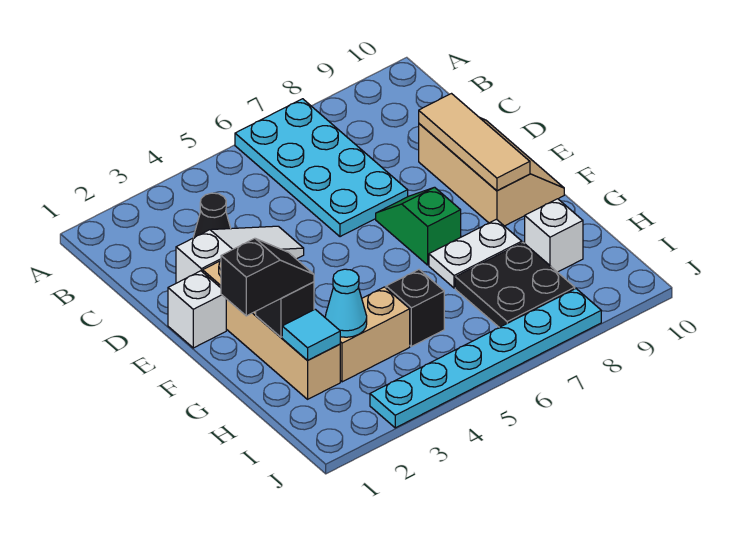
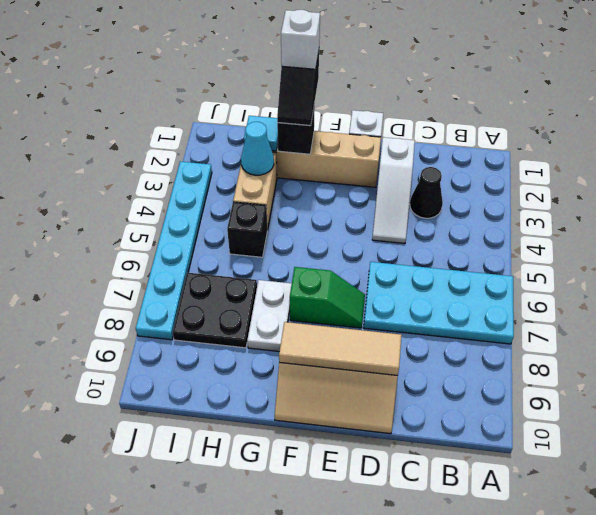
white brick H9 level 1 -> white brick G1 level 4

